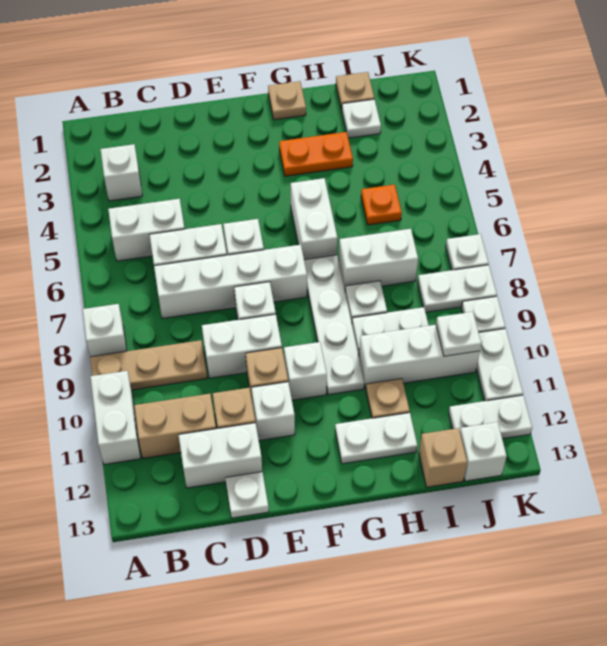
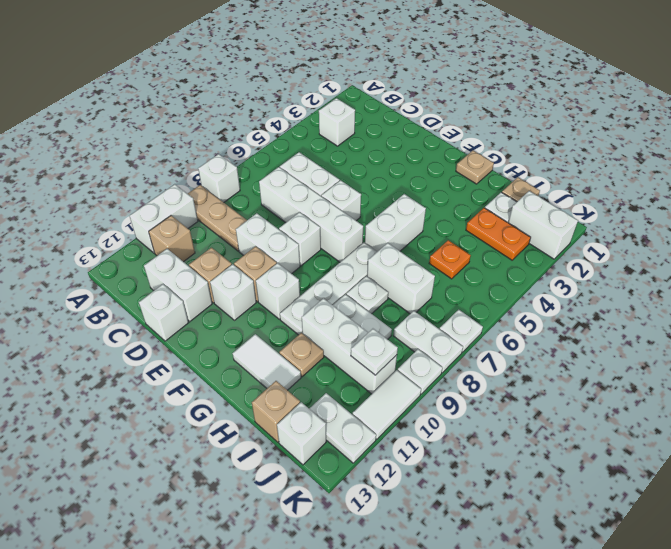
white brick B5:C5 level 1 -> white brick J2:K2 level 1
tan brick B11:C11 level 1 -> tan brick B11 level 1
white plate D13 level 1 -> white brick D13 level 1
orange plate G3:H3 level 1 -> orange plate I3:J3 level 1
white plate G12:H12 level 1 -> white tile G12:H12 level 1
white plate K10:K11 level 1 -> white tile K10:K11 level 1

